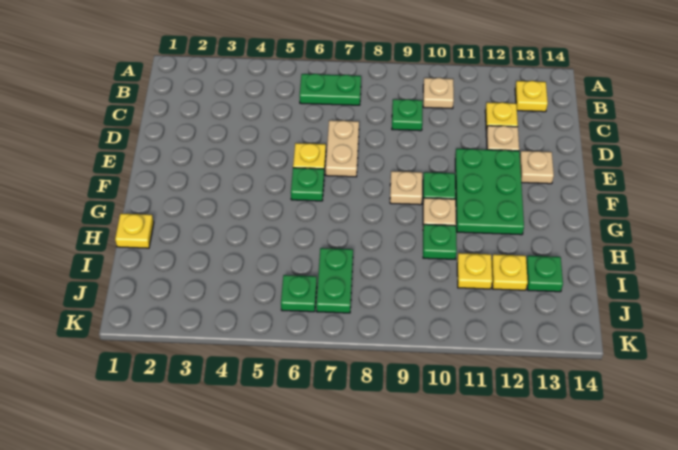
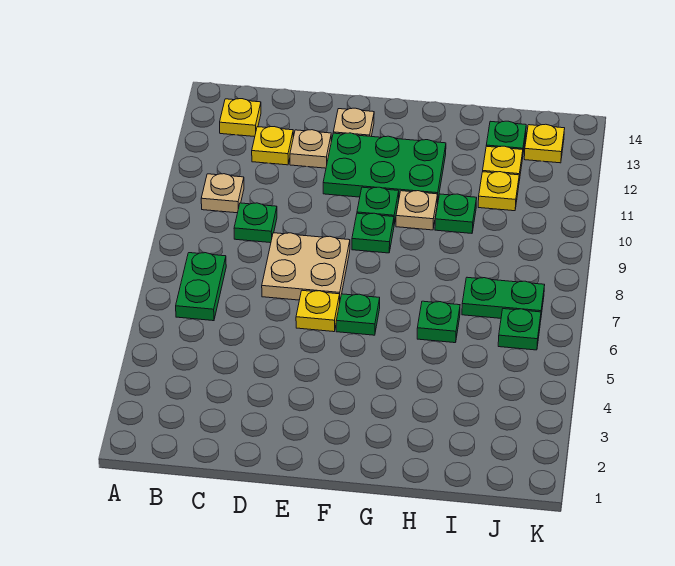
tan plate D7:E7 level 1 -> tan plate D7:E8 level 1
tan plate F9 level 1 -> green plate F9 level 1
yellow plate H1 level 1 -> yellow plate J13 level 1
none -> green plate H6 level 1

